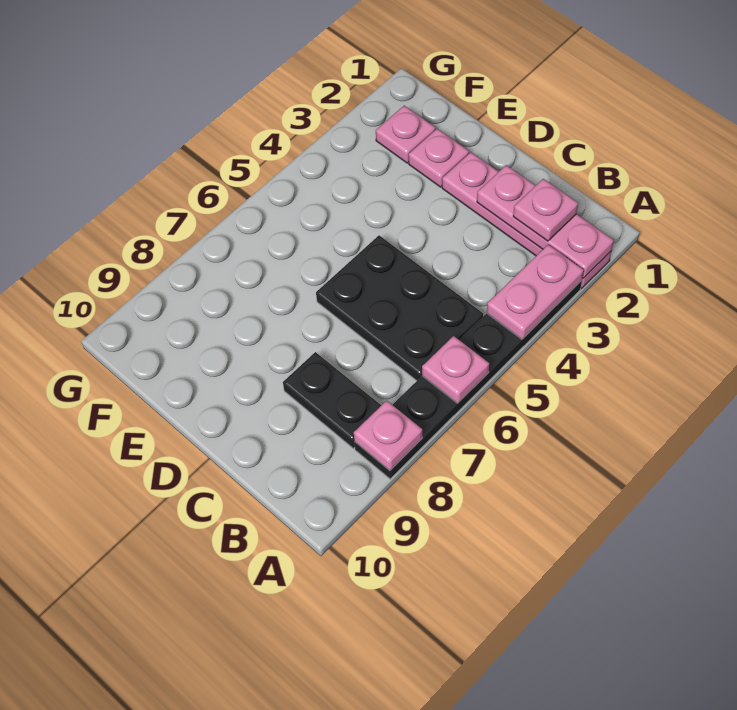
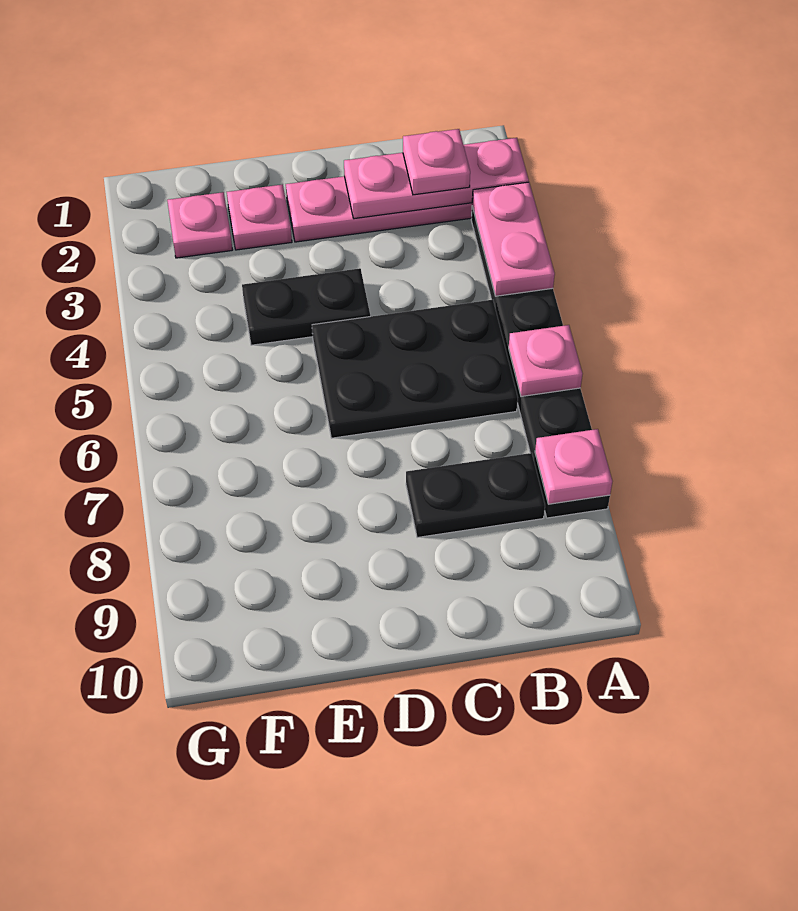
none -> black plate D4:E4 level 1

